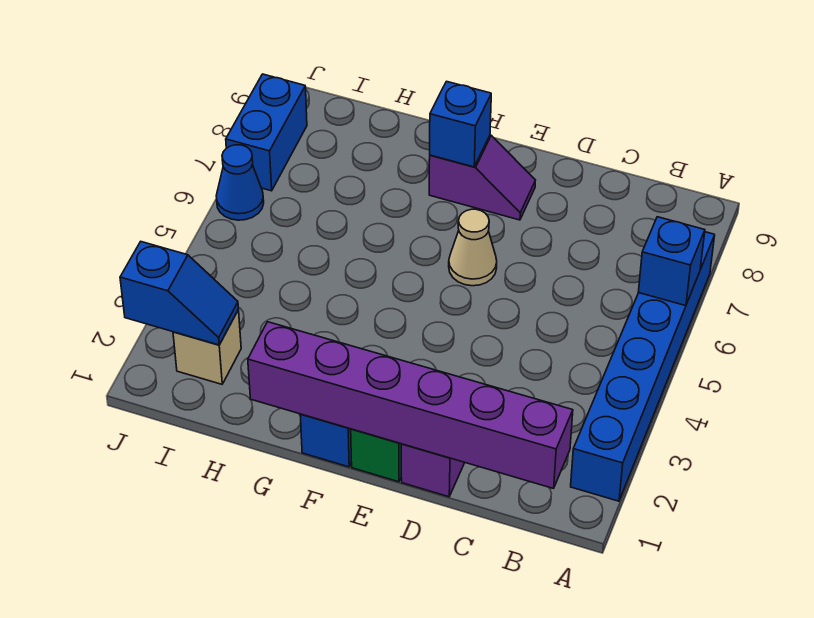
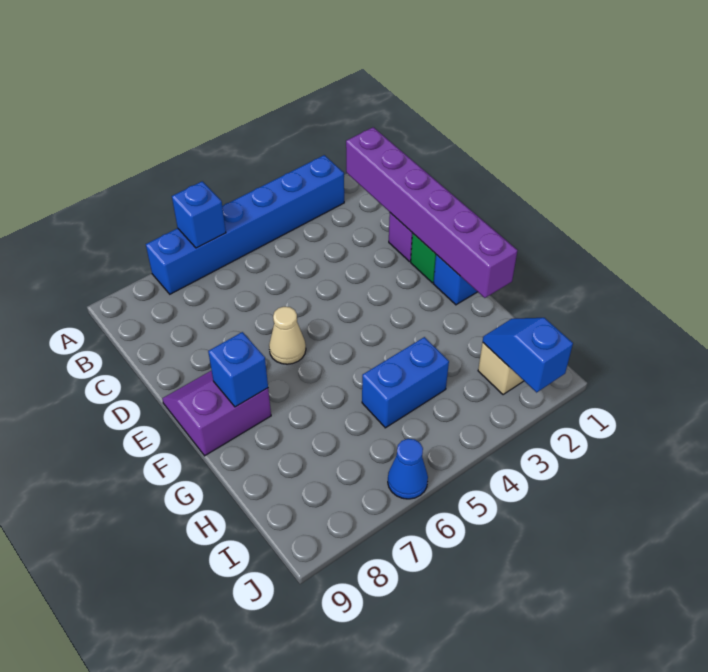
purple slope E8:F8 level 1 top F -> purple slope E8:F9 level 1 top F
blue brick J7:J8 level 1 -> blue brick H4:H5 level 1

